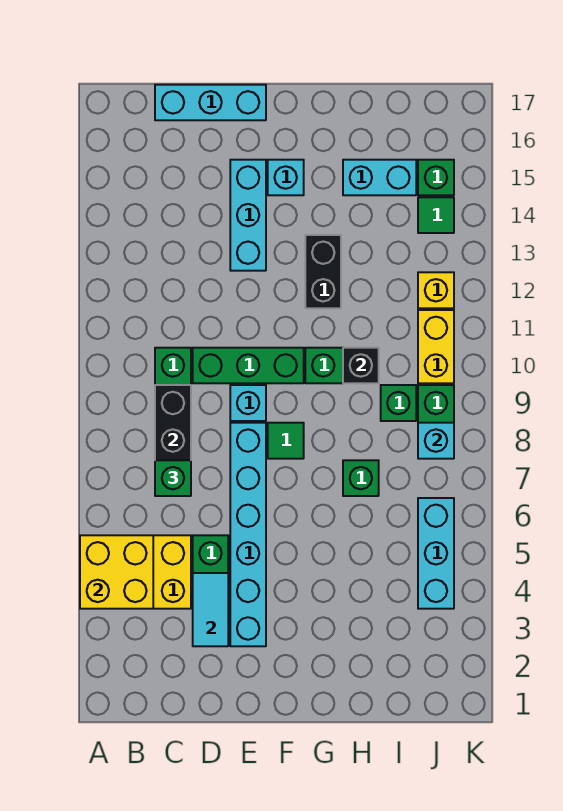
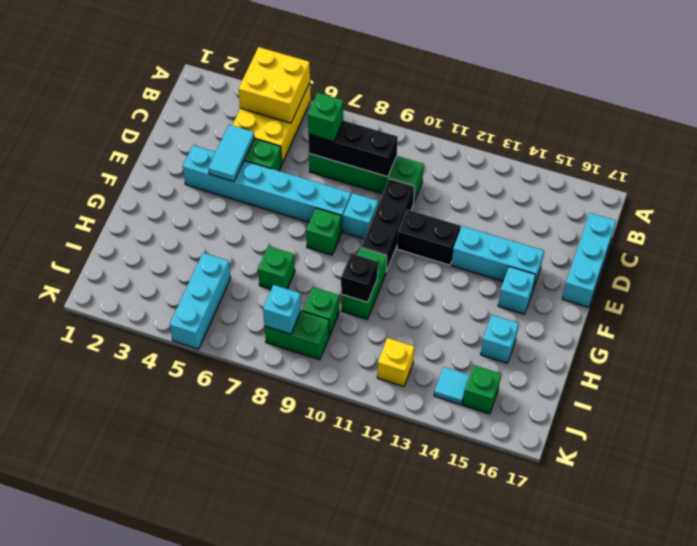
cyan tile D3:D4 level 2 -> cyan tile D4:E4 level 2
green brick D10:F10 level 1 -> black brick D10:F10 level 1
green tile F8 level 1 -> green brick F8 level 1
black brick G12:G13 level 1 -> black brick E11:E12 level 1
cyan brick H15:I15 level 1 -> cyan brick H15 level 1
cyan brick J4:J6 level 1 -> cyan brick I5:K5 level 1
yellow brick J10:J11 level 1 -> none
green tile J14 level 1 -> cyan tile J14 level 1

